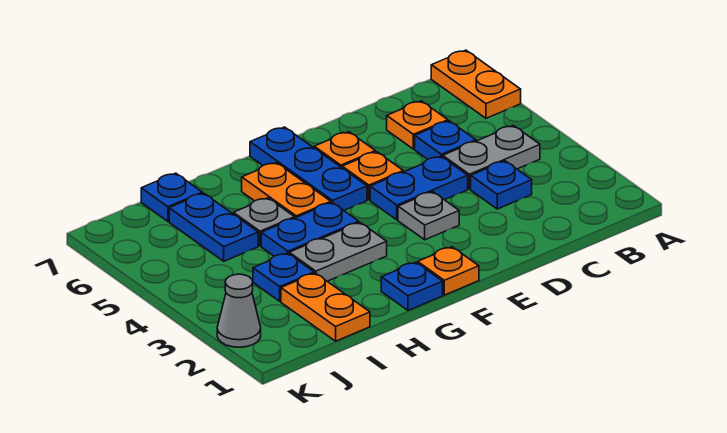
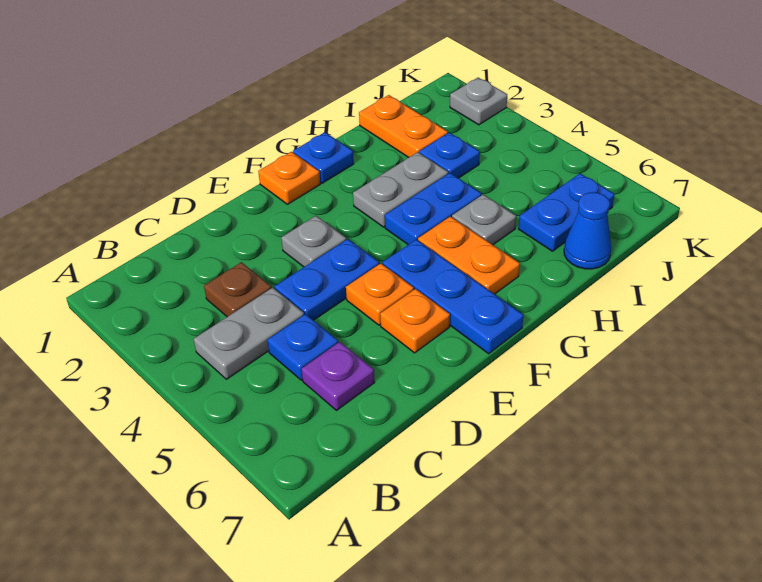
orange plate A6:A7 level 1 -> none
blue plate C3 level 1 -> brown plate C3 level 1
orange plate C6 level 1 -> purple plate C6 level 1
blue plate I5:I6 level 1 -> blue plate I6:J6 level 1
blue plate I7 level 1 -> blue cone I7 level 1
grey cone K2 level 1 -> grey plate K2 level 1

